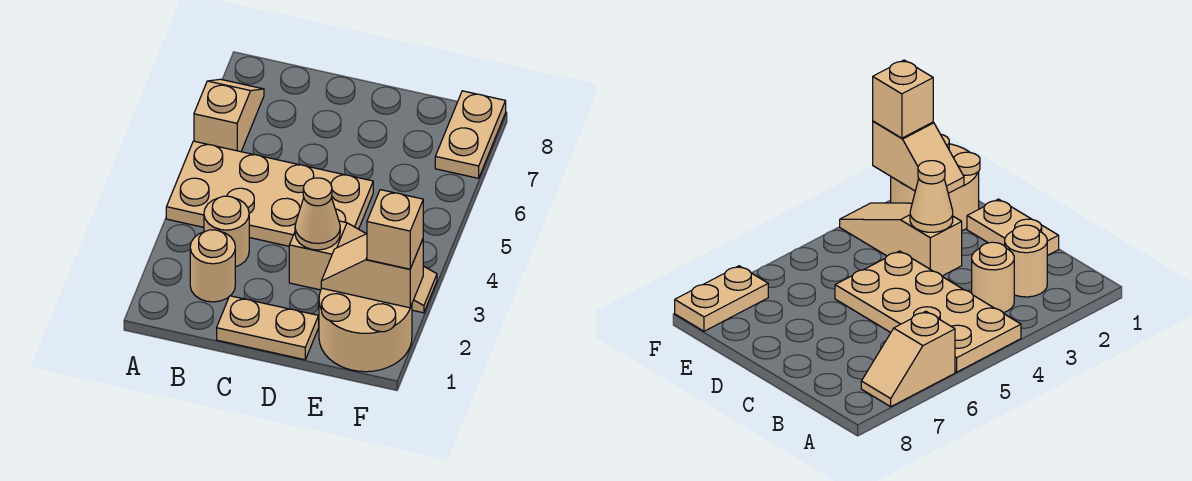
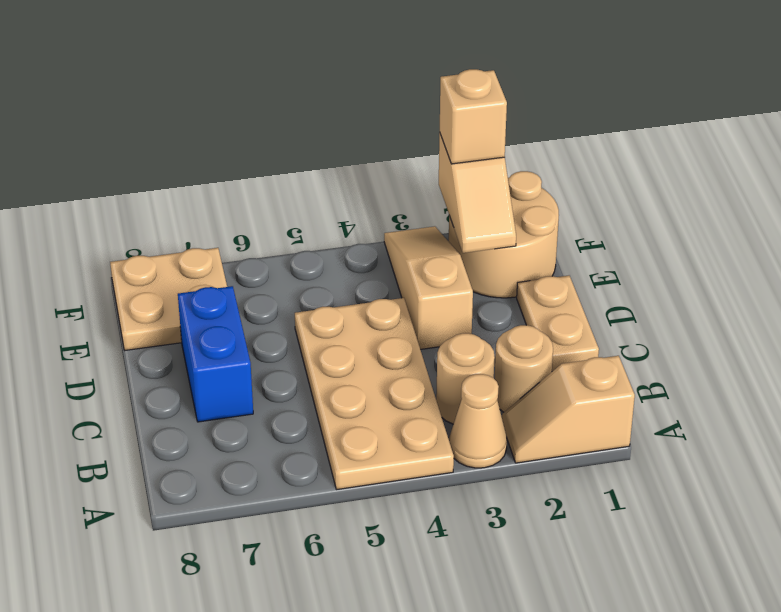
tan slope A6:A7 level 1 top 6 -> tan slope A1:A2 level 1 top 1
none -> blue brick C7:D7 level 1
tan cone D3 level 2 -> tan cone A3 level 1
tan plate F7:F8 level 1 -> tan plate E7:F8 level 1

